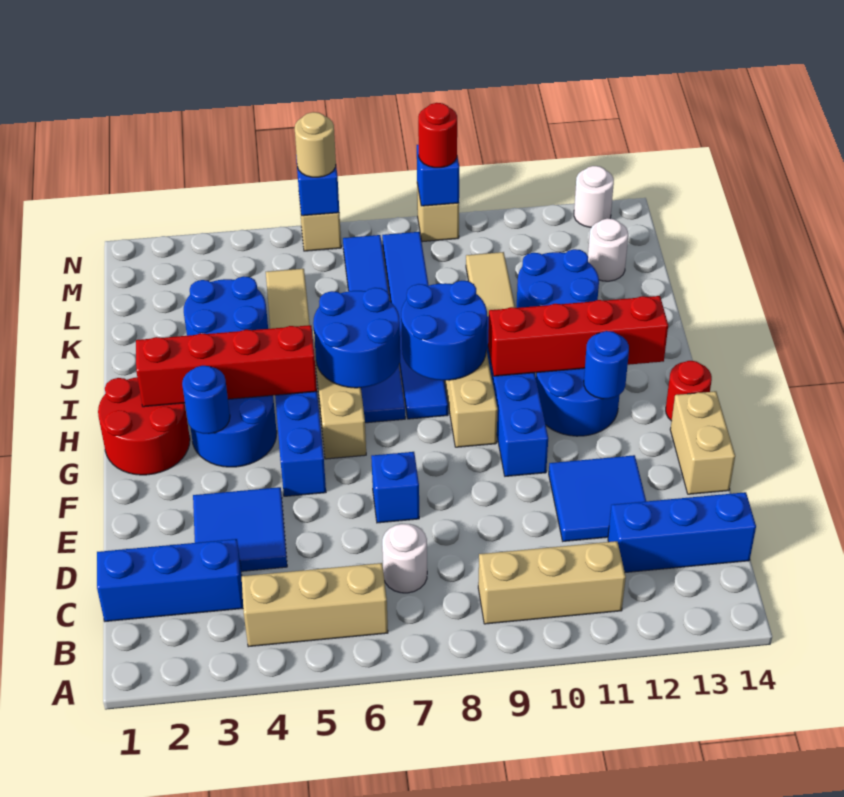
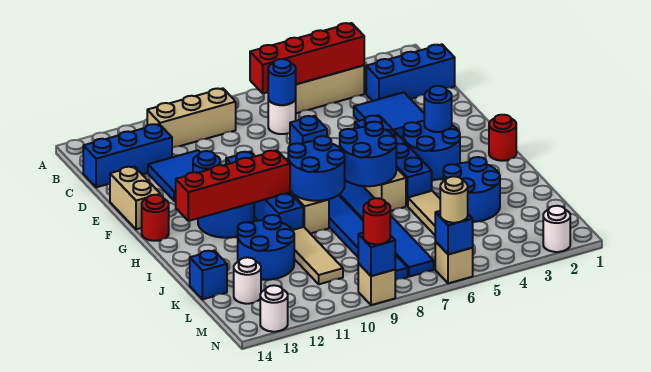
none -> blue round brick C7 level 2
red round brick G1:H2 level 1 -> red round brick H1 level 1
red brick H2:H5 level 2 -> red brick B4:B7 level 2
none -> blue brick K14 level 1
none -> white round brick N2 level 1

